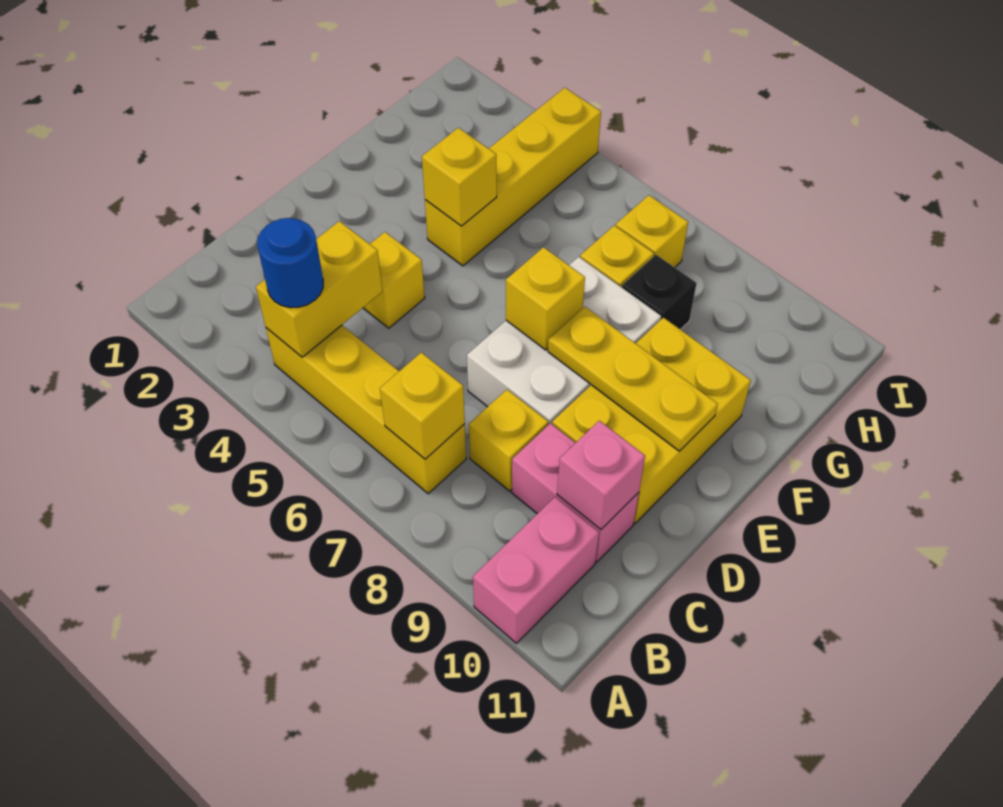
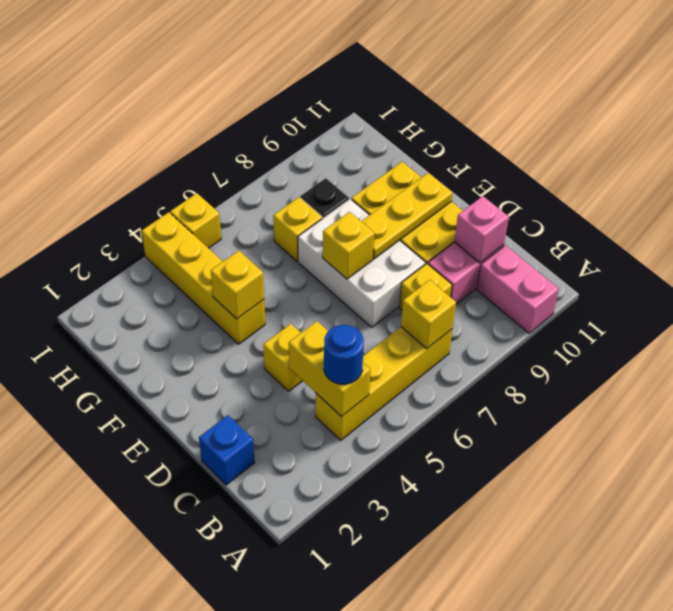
none -> blue brick C1 level 1
yellow brick H7 level 1 -> yellow brick I5 level 1

